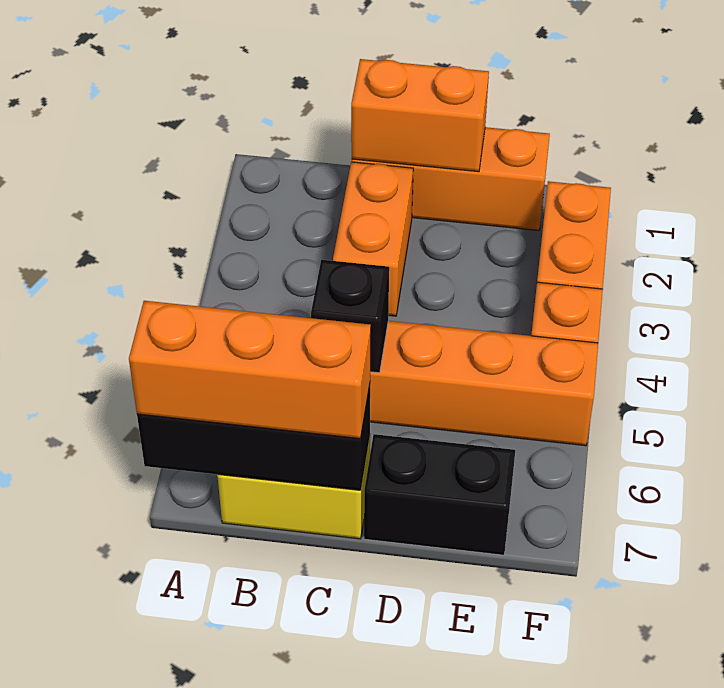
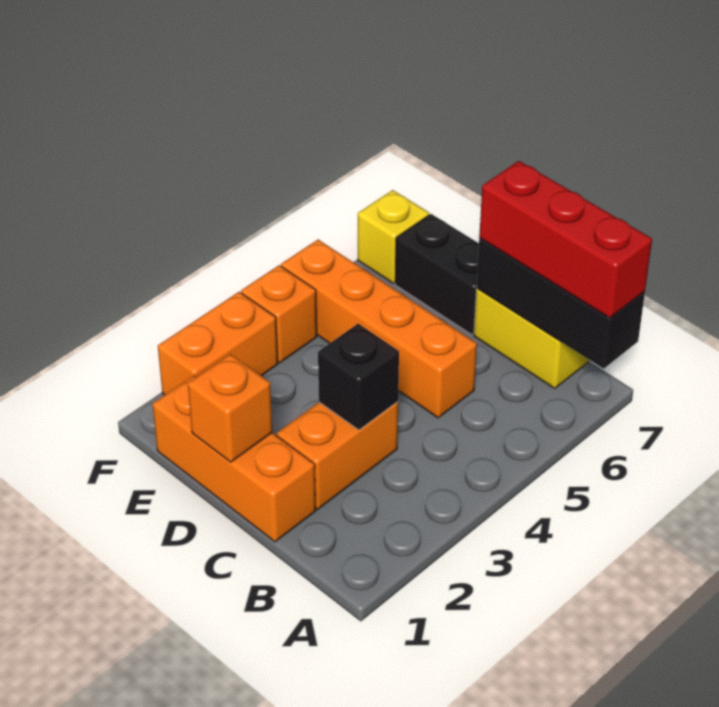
orange brick A7:C7 level 3 -> red brick A7:C7 level 3
orange brick C1:D1 level 2 -> orange brick D1 level 2
black brick C5 level 2 -> black brick C3 level 2
none -> yellow brick F7 level 1

